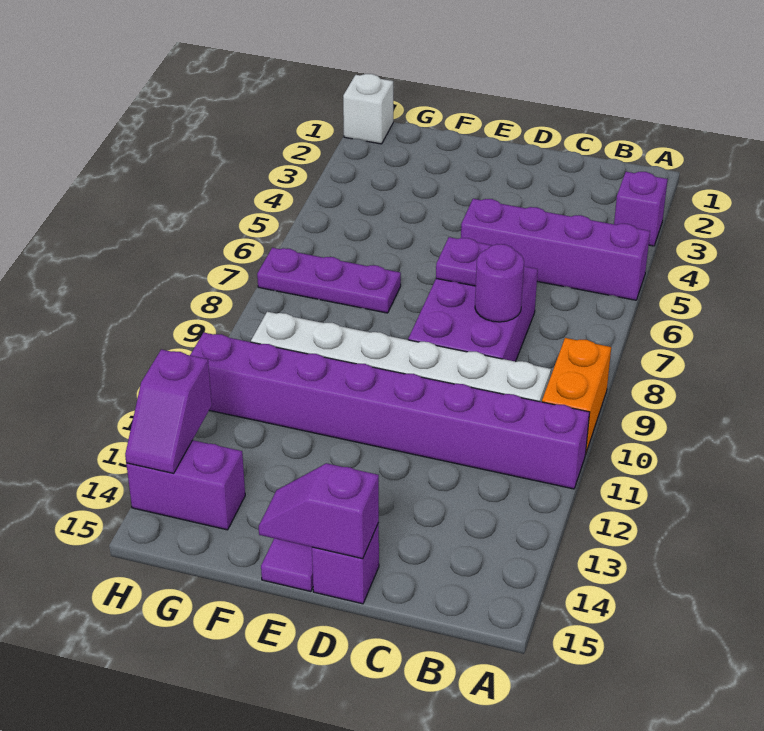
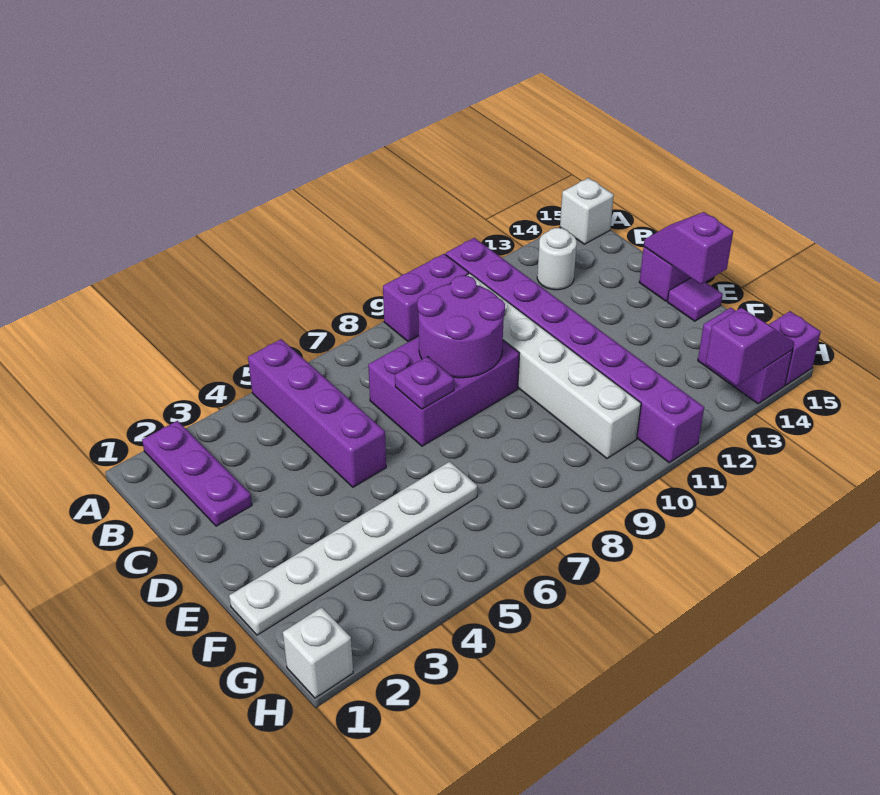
purple brick A3 level 1 -> purple brick H15 level 1
orange brick A9:A10 level 1 -> purple brick A9:A10 level 1
none -> white brick A15 level 1
none -> white round brick B13 level 1
purple round brick C8 level 2 -> purple round brick C8:D9 level 2
purple slope D15:E15 level 2 top D -> purple slope D15:E15 level 2 top E
none -> white plate F1:F6 level 1
purple plate F7:H7 level 1 -> purple plate A2:C2 level 1

